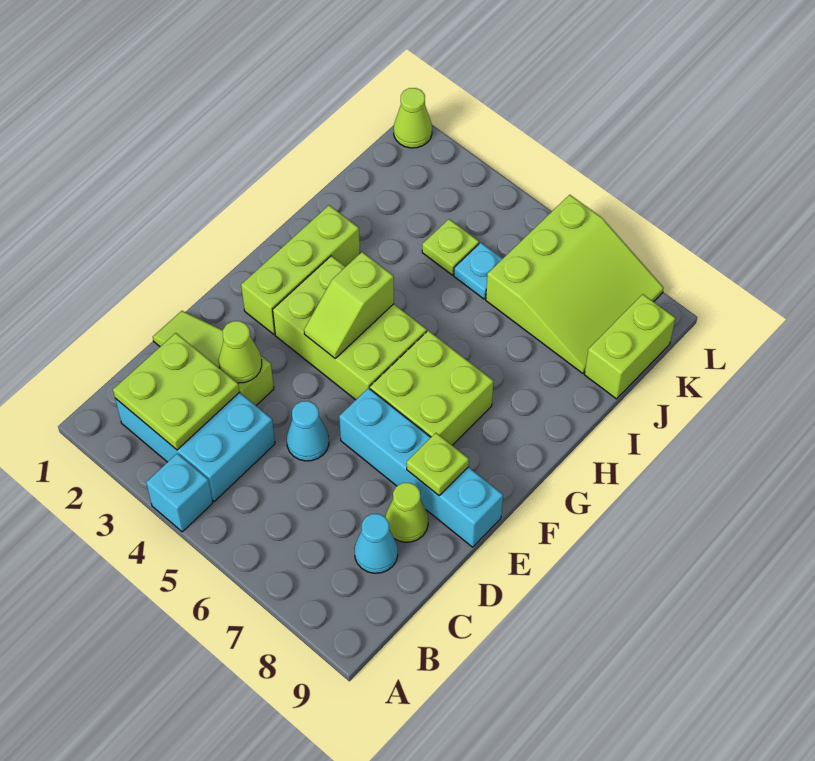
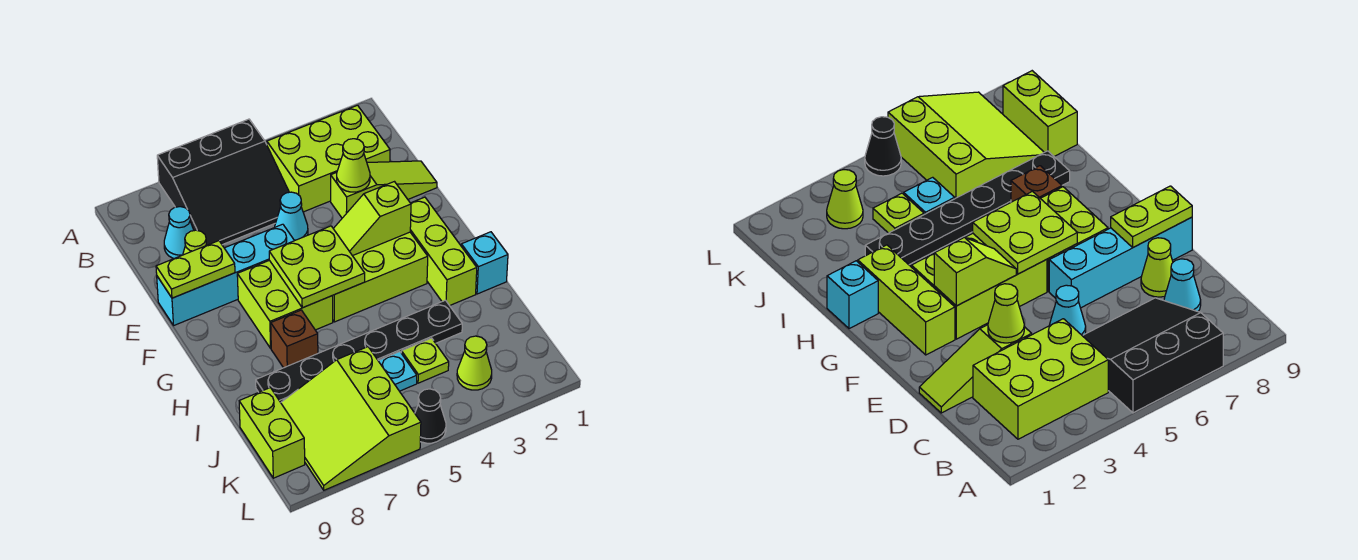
cyan brick A4 level 1 -> cyan brick H1 level 1
none -> black slope A5:C7 level 1 top A
cyan brick B2:C4 level 1 -> lime brick B2:C4 level 1
lime plate B2:C3 level 2 -> lime plate F5:G6 level 2
lime plate E8 level 2 -> lime plate E8:E9 level 2
lime slope F4:G4 level 2 top G -> lime slope F3:F4 level 2 top 3
none -> brown brick H7 level 1
none -> black plate I3:I8 level 1
lime cone L1 level 1 -> lime cone K3 level 1
none -> black cone L5 level 1

